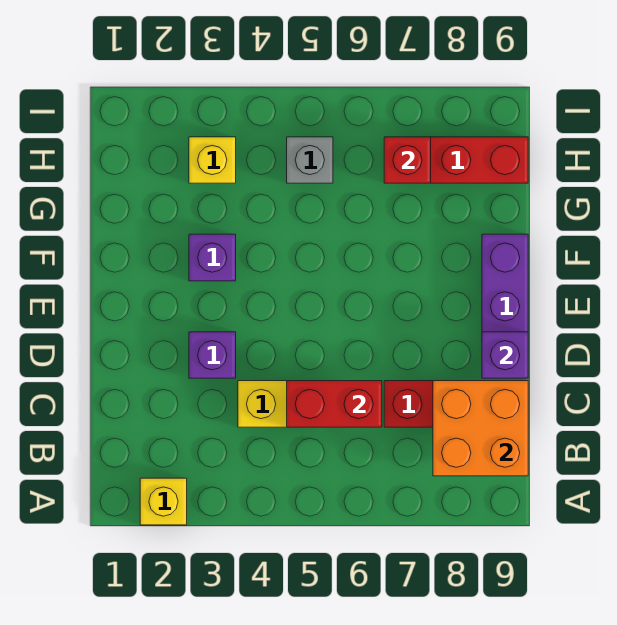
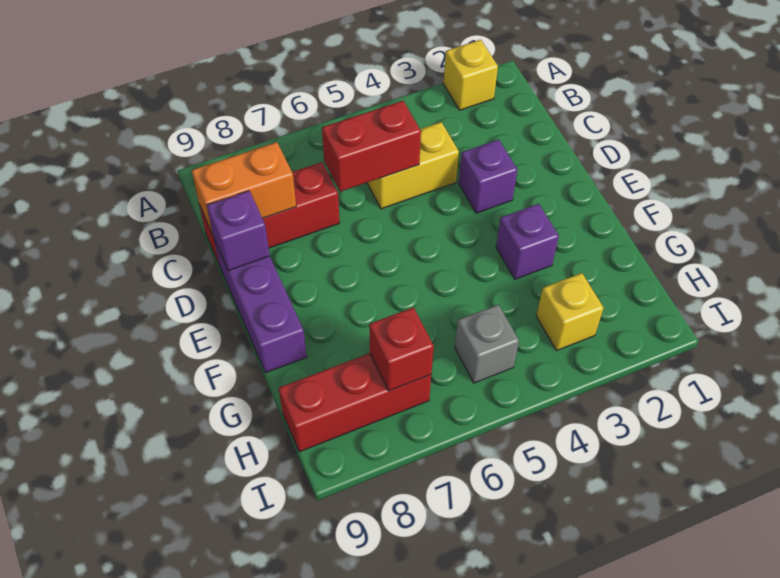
orange brick B8:C9 level 2 -> orange brick C8:C9 level 2

